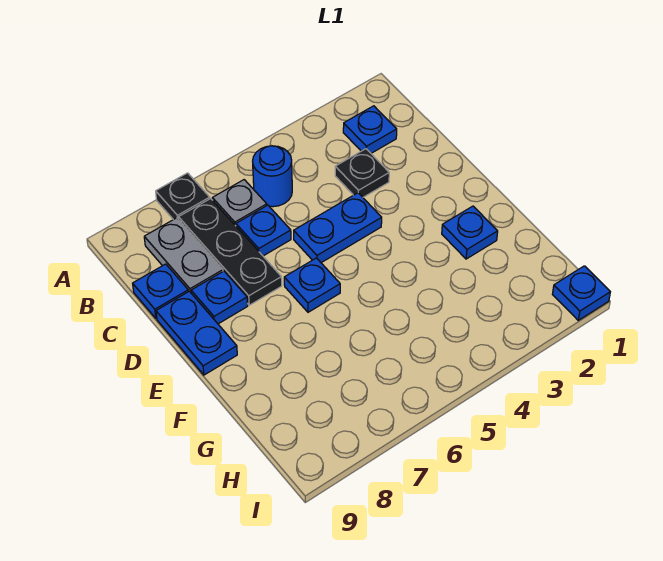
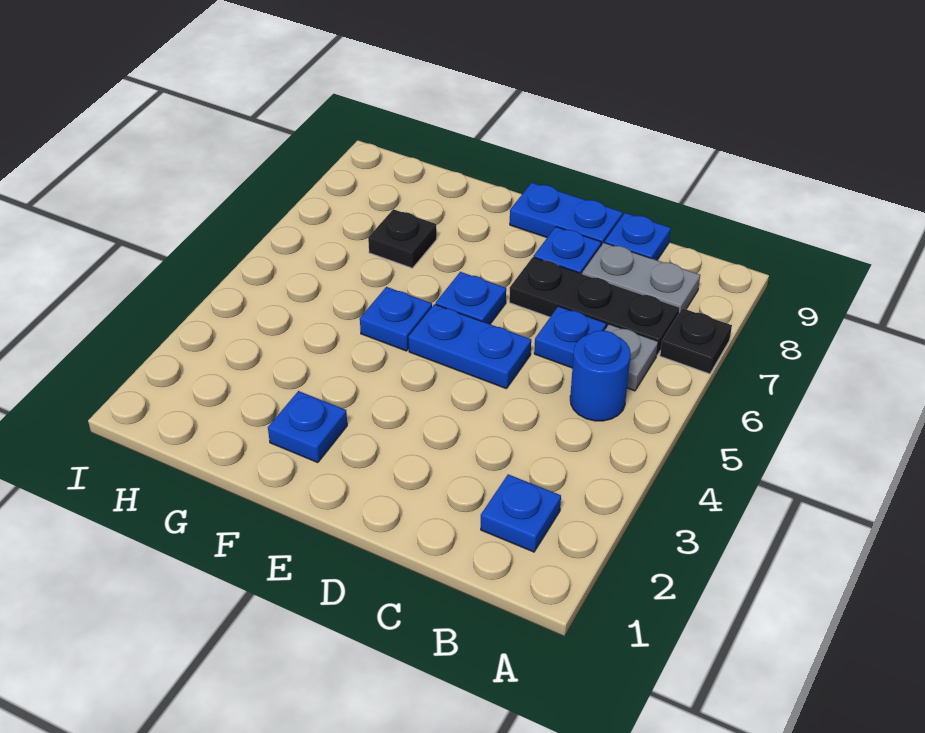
black plate C3 level 1 -> black plate G7 level 1
blue plate D4:D5 level 1 -> blue plate D5:E5 level 1
blue plate I1 level 1 -> blue plate F5 level 1

